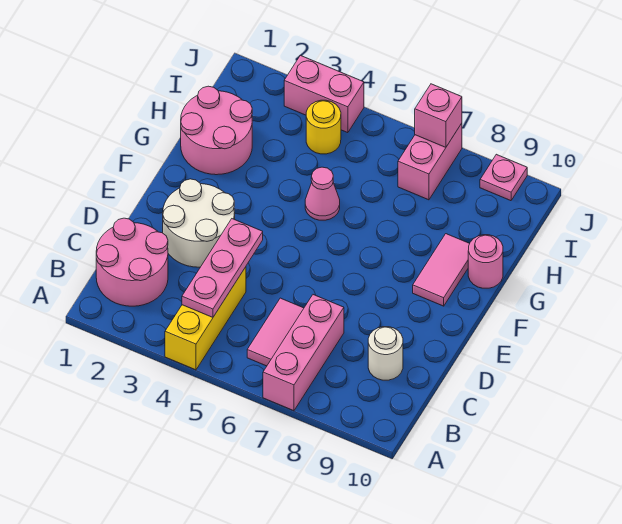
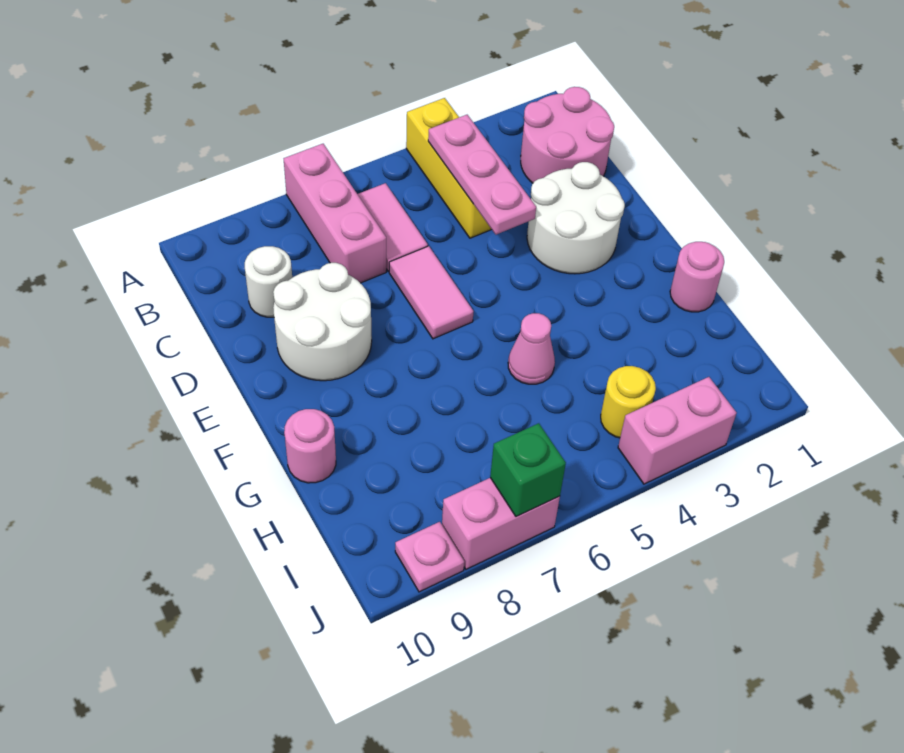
none -> white round brick D8:E9 level 1
pink tile F9:G9 level 1 -> pink tile D6:E6 level 1
pink round brick G1:H2 level 1 -> pink round brick G1 level 1
pink brick I7:J7 level 1 -> pink brick J7:J8 level 1
pink brick J7 level 2 -> green brick J7 level 2

